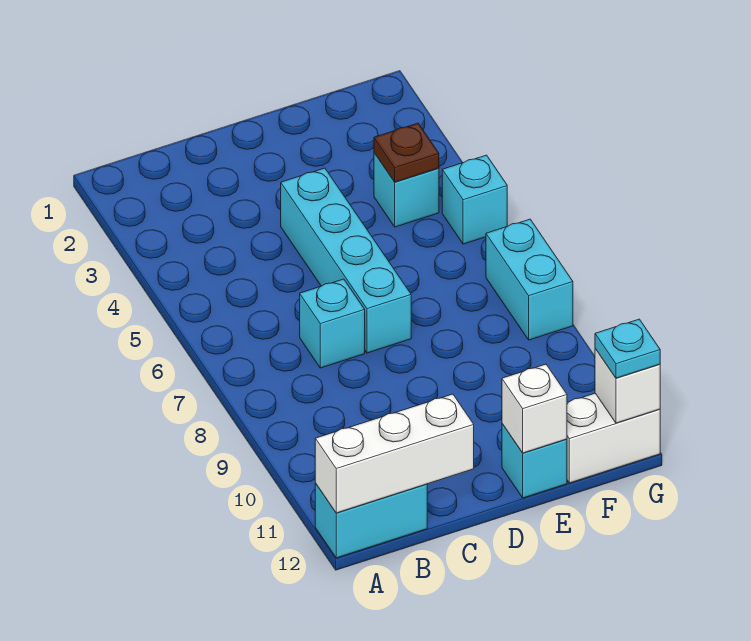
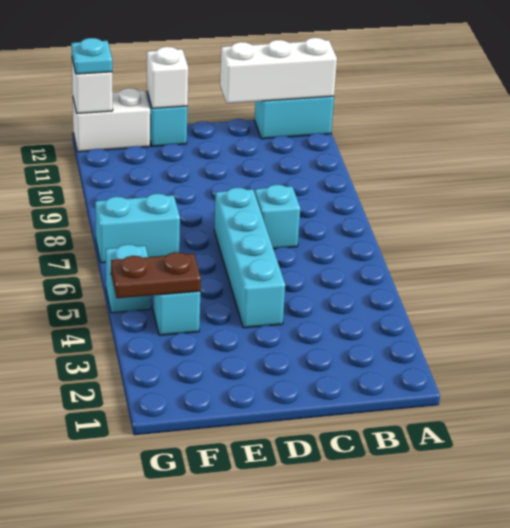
brown plate F4 level 2 -> brown plate F4:G4 level 2
cyan brick G7:G8 level 1 -> cyan brick F7:G7 level 1

